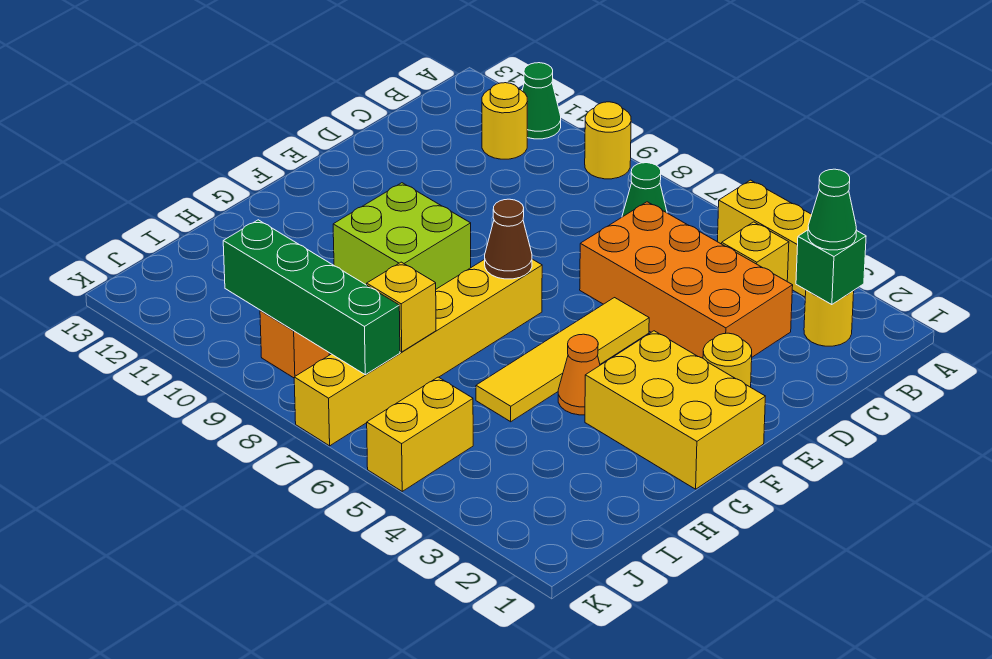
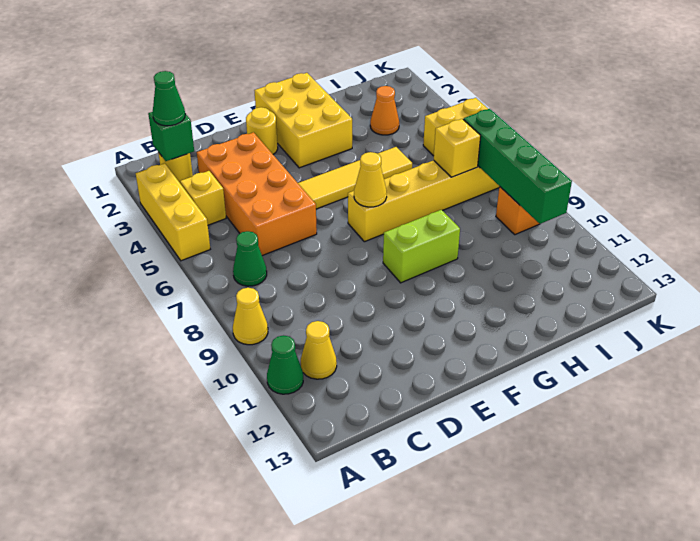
yellow round brick A9 level 1 -> yellow cone A9 level 1
yellow round brick B11 level 1 -> yellow cone B11 level 1
brown cone F7 level 2 -> yellow cone F7 level 2
lime brick F9:G10 level 1 -> lime brick F9:G9 level 1
orange cone G4 level 1 -> orange cone I3 level 1

